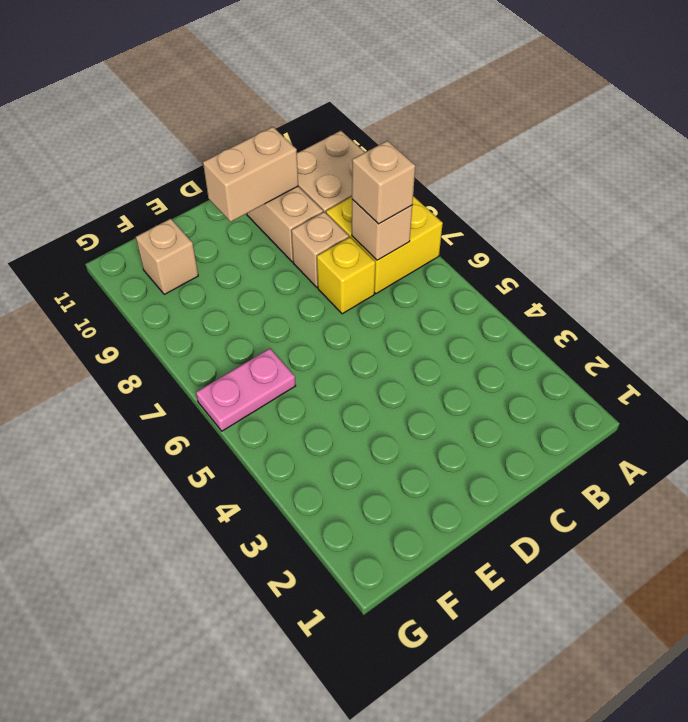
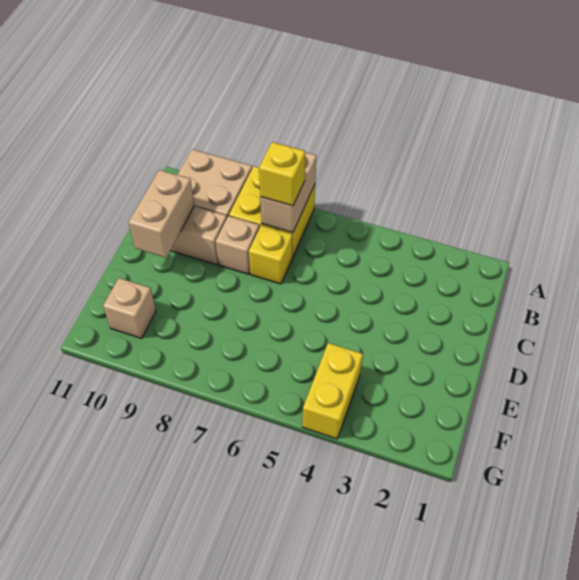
tan brick B7 level 2 -> tan brick A7:B7 level 2
tan brick B7 level 3 -> yellow brick B7 level 3
none -> yellow brick F4:G4 level 1
pink plate F6:G6 level 1 -> none

